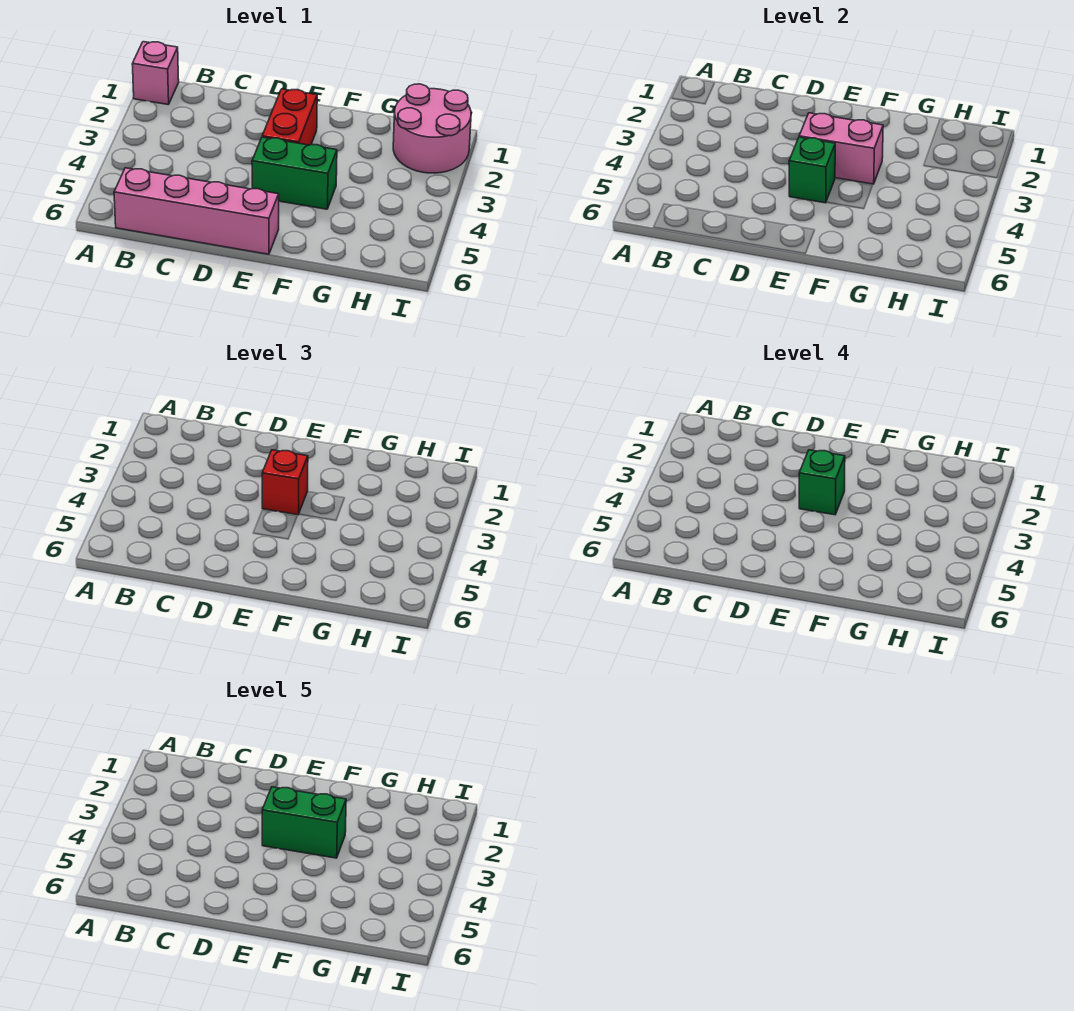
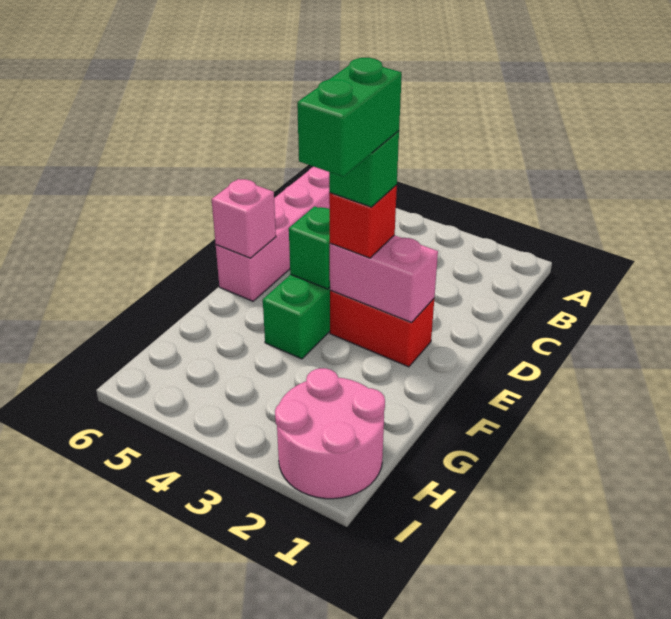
pink brick A1 level 1 -> pink brick E6 level 2
pink brick E3:F3 level 2 -> pink brick E2:E3 level 2

